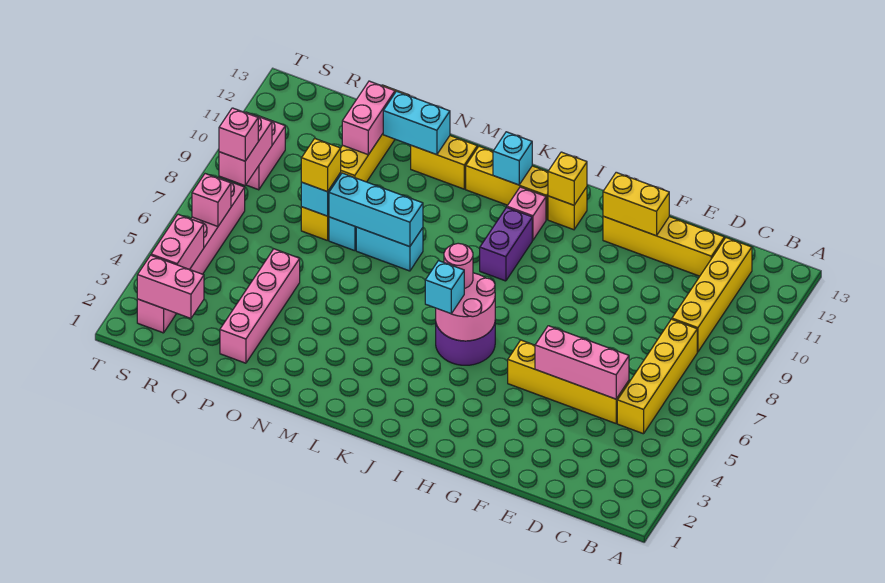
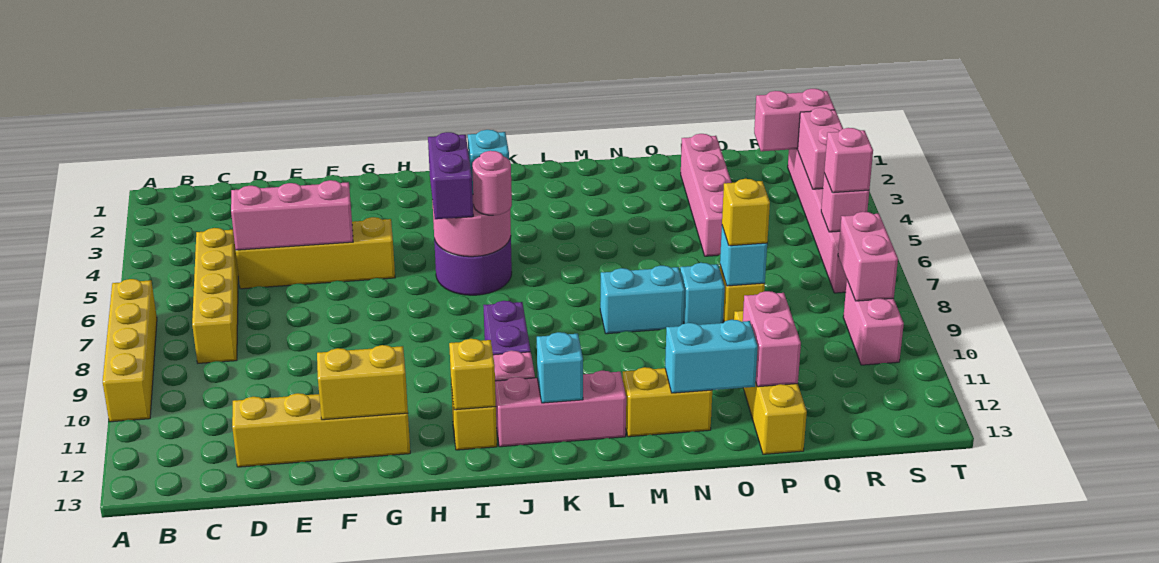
yellow brick C9:C12 level 1 -> yellow brick A7:A10 level 1
none -> purple brick I5:I6 level 3
yellow brick J12:L12 level 1 -> pink brick J12:L12 level 1
cyan brick M8:O8 level 2 -> none
pink brick S8 level 3 -> pink brick S6 level 3

